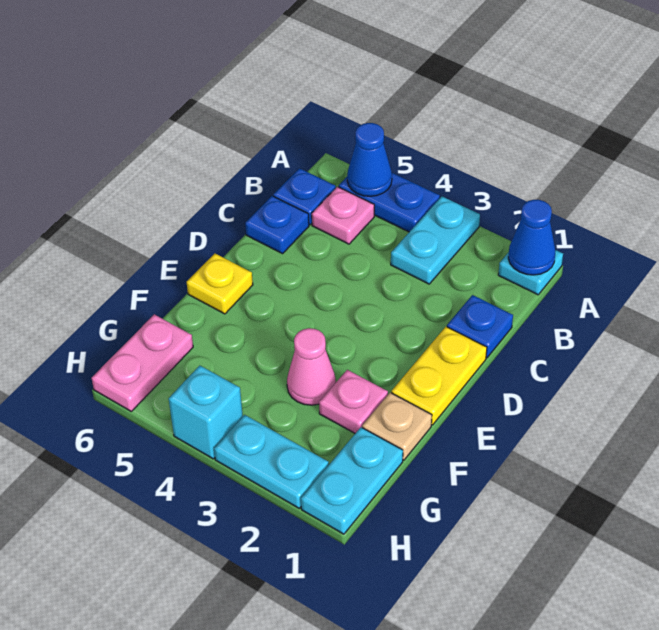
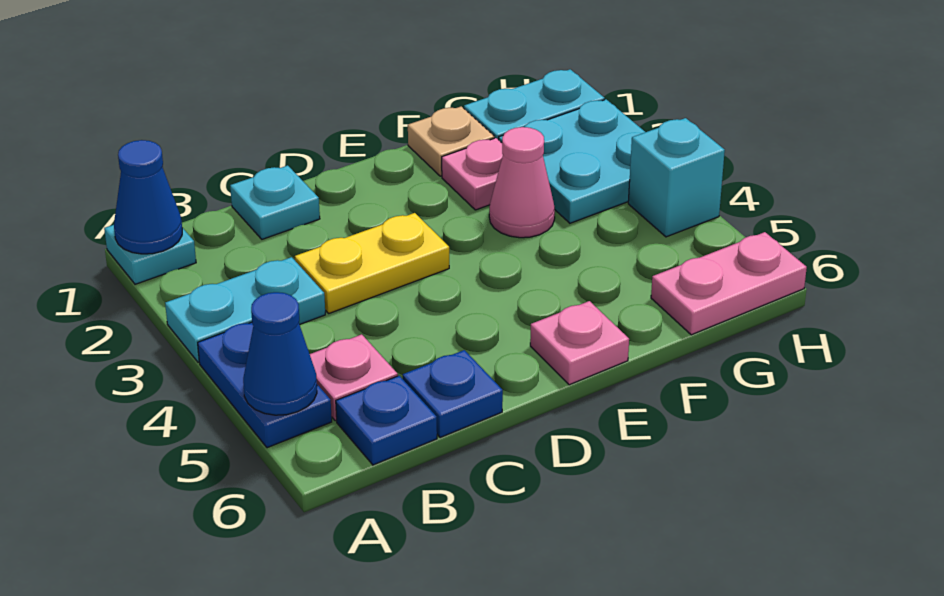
blue plate C1 level 1 -> cyan plate C1 level 1
yellow plate D1:E1 level 1 -> yellow plate C3:D3 level 1
yellow plate E6 level 1 -> pink plate E6 level 1
cyan plate H2:H3 level 1 -> cyan plate G2:H3 level 1

